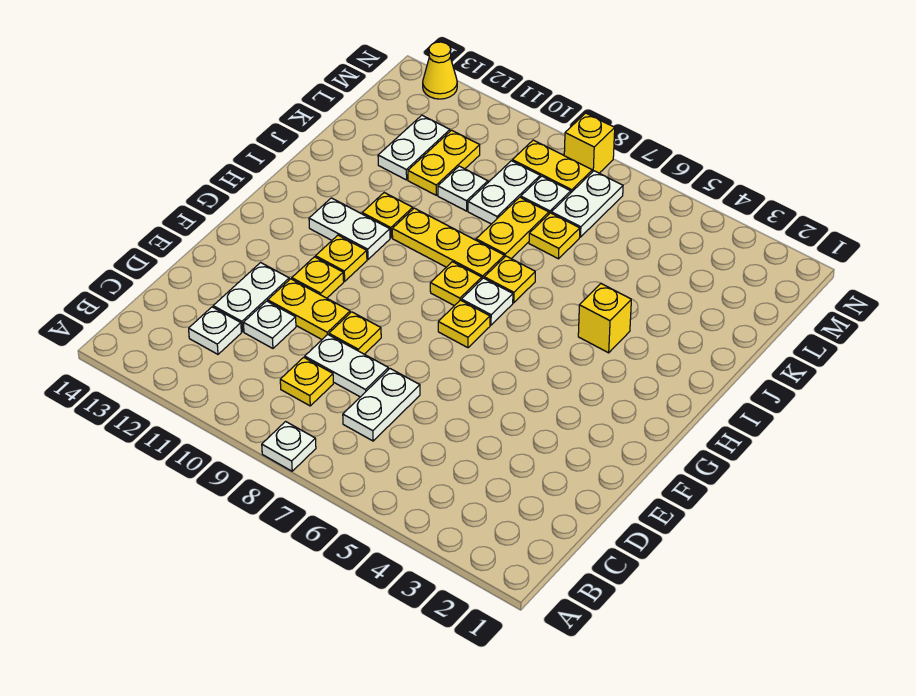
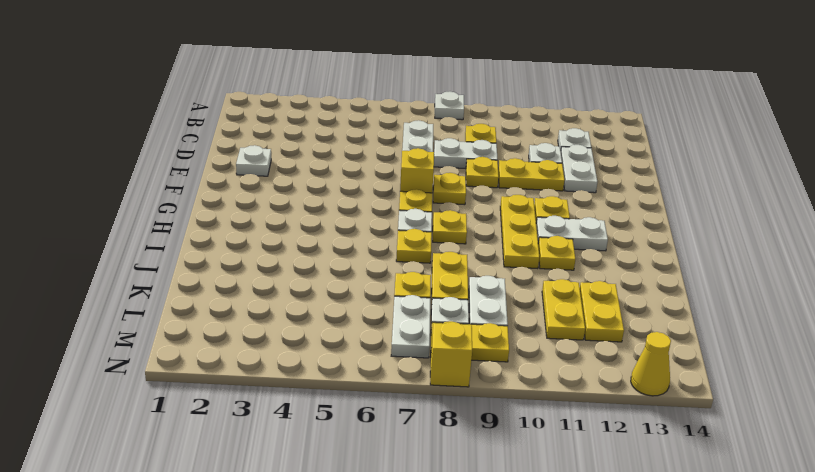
yellow plate F11 level 1 -> yellow plate F8 level 1
yellow brick I4 level 1 -> yellow brick F7 level 1
yellow plate I8:I10 level 1 -> yellow plate G10:I10 level 1
white plate K10 level 1 -> white plate E2 level 1
white plate K12:L12 level 1 -> yellow plate K12:L12 level 1

